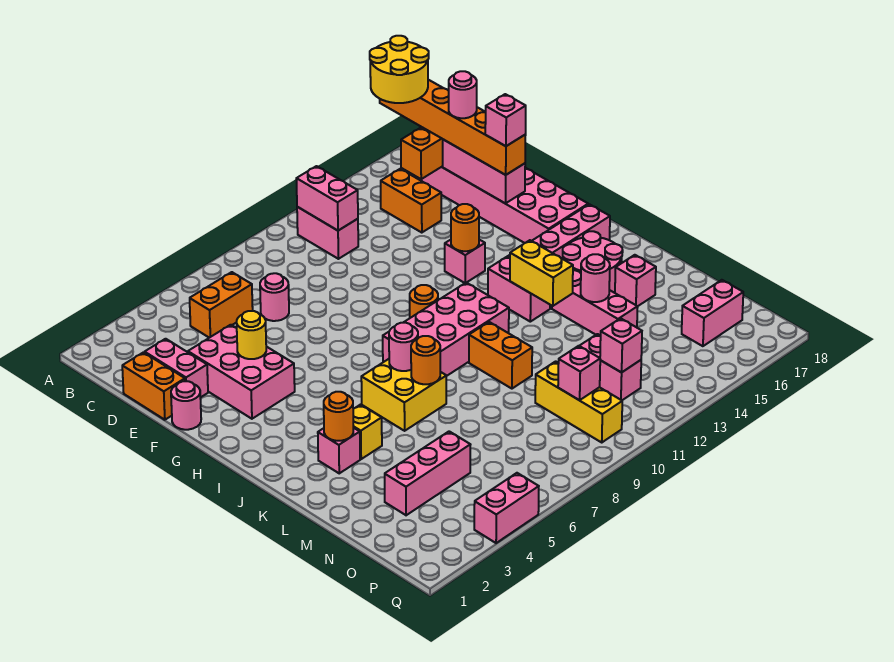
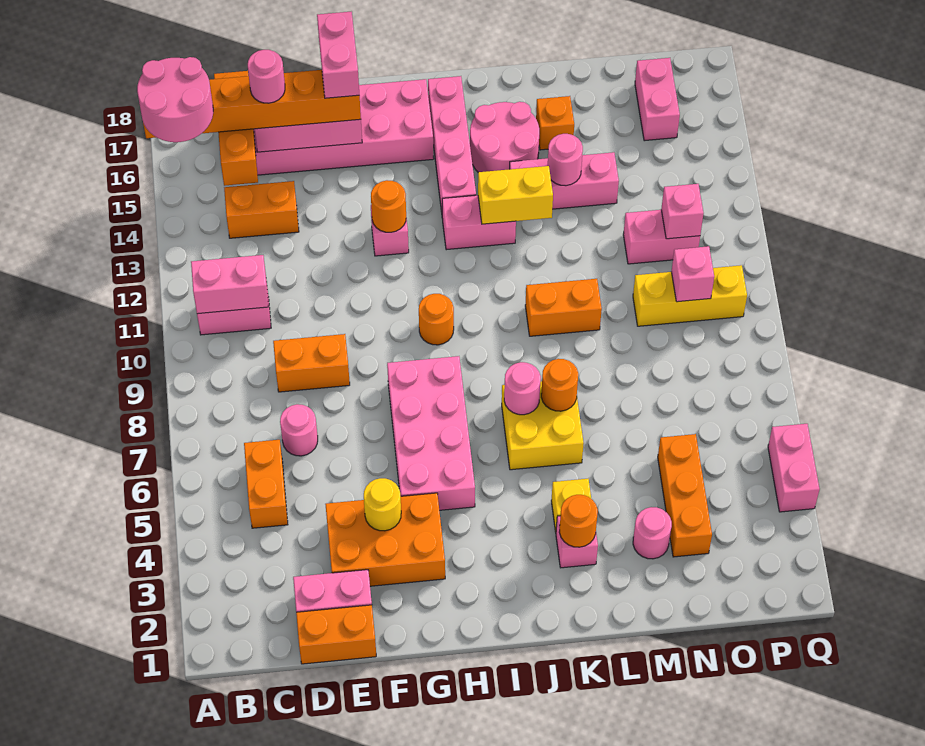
yellow round brick A15:B16 level 4 -> pink round brick A15:B16 level 4
none -> orange brick D9:E9 level 1
pink brick E3:G4 level 1 -> orange brick E3:G4 level 1
pink round brick F1 level 1 -> pink round brick M3 level 1
pink brick F16 level 4 -> pink brick F16:F17 level 4
pink brick I8:J11 level 1 -> pink brick G5:H8 level 1
pink brick L16 level 1 -> orange brick L16 level 1
pink brick N3:N5 level 1 -> orange brick N3:N5 level 1

